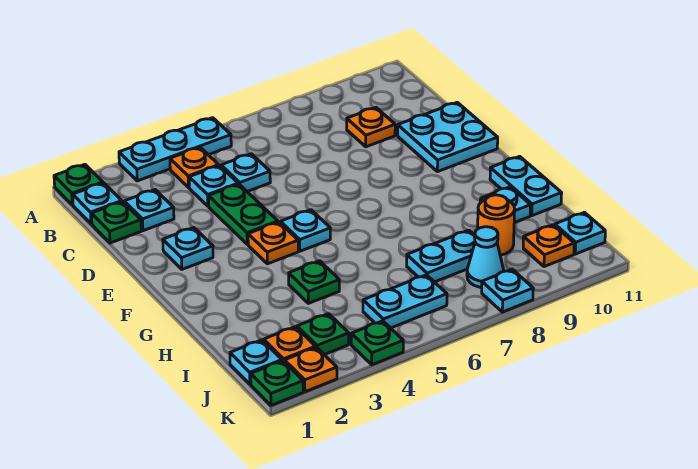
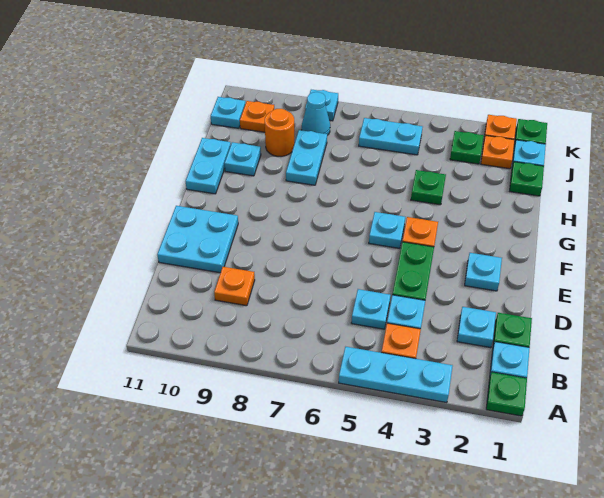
cyan plate I7:I8 level 1 -> cyan plate H8:I8 level 1
green plate K4 level 1 -> green plate I1 level 1

